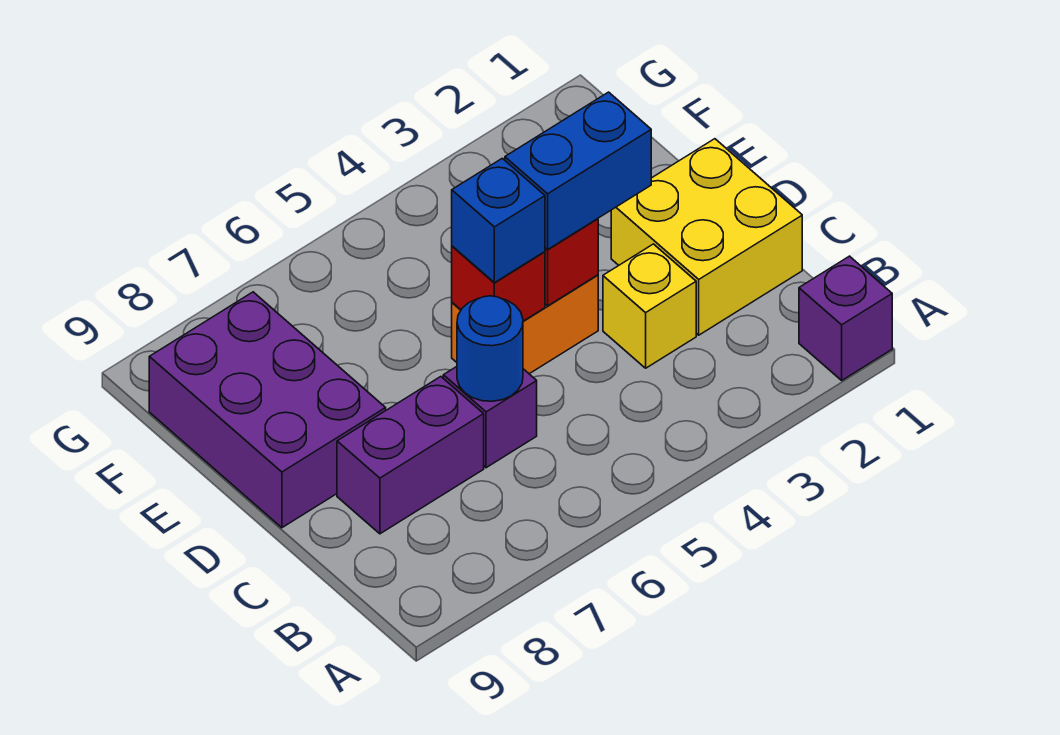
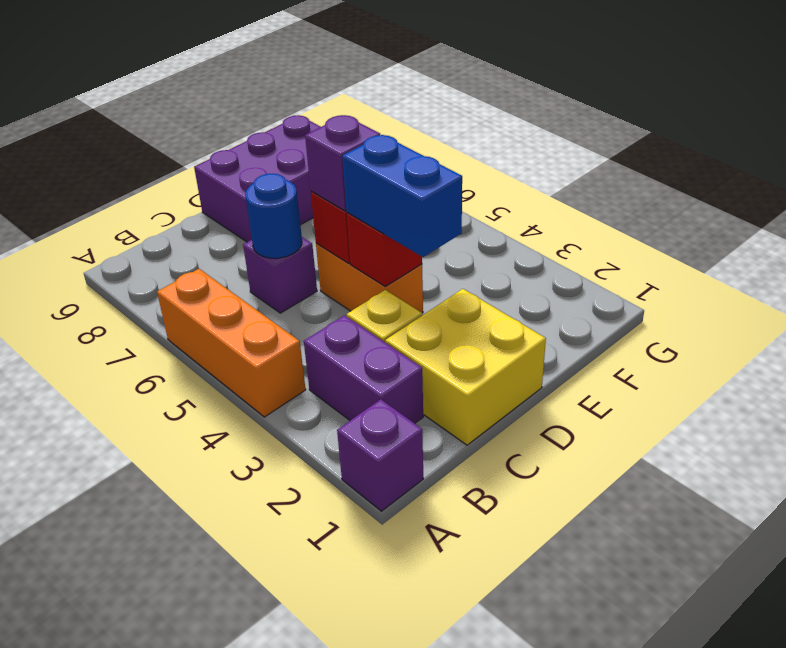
none -> orange brick A4:A6 level 1
purple brick C7:C8 level 1 -> purple brick B2:B3 level 1
blue brick D5 level 3 -> purple brick D5 level 3

